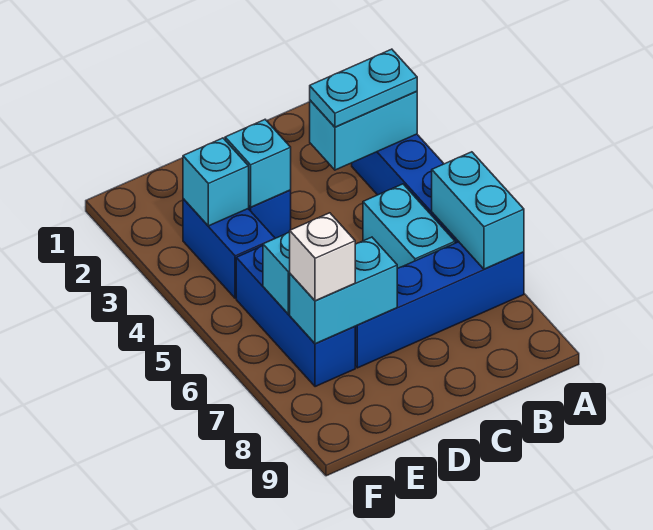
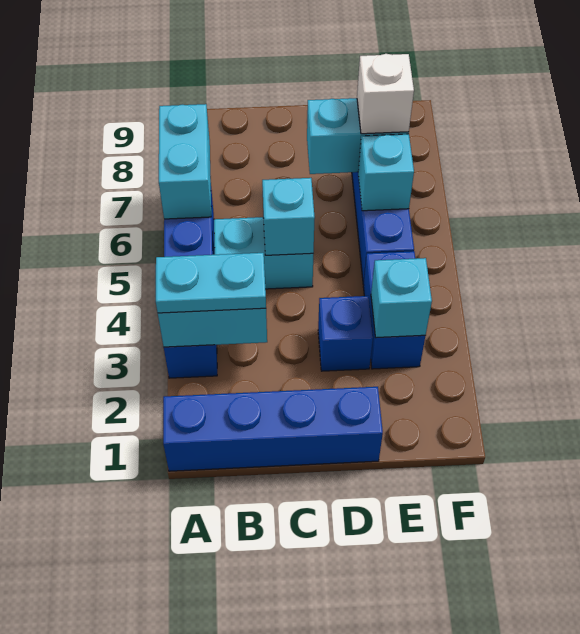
blue brick A7:D7 level 1 -> blue brick A1:D1 level 1
cyan brick B5:B6 level 1 -> cyan brick B5:C5 level 1
cyan brick D3 level 2 -> cyan brick C5 level 2

